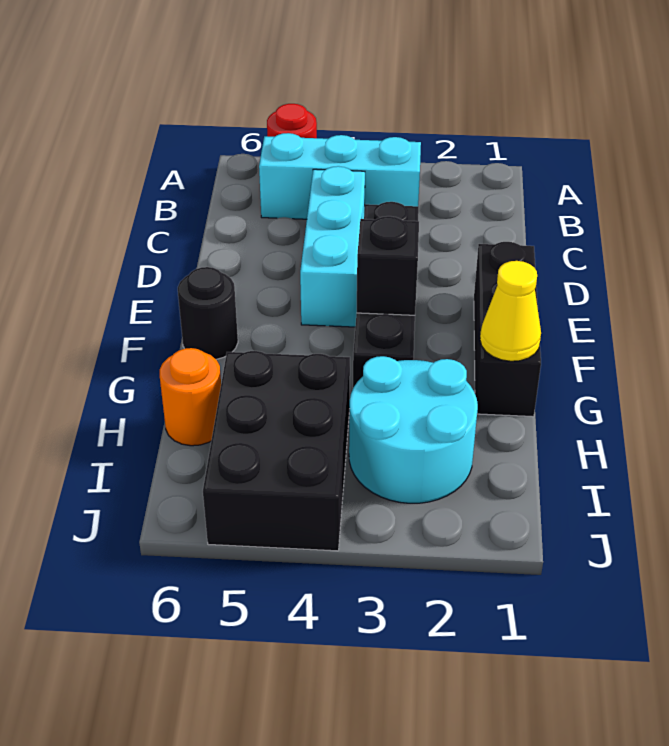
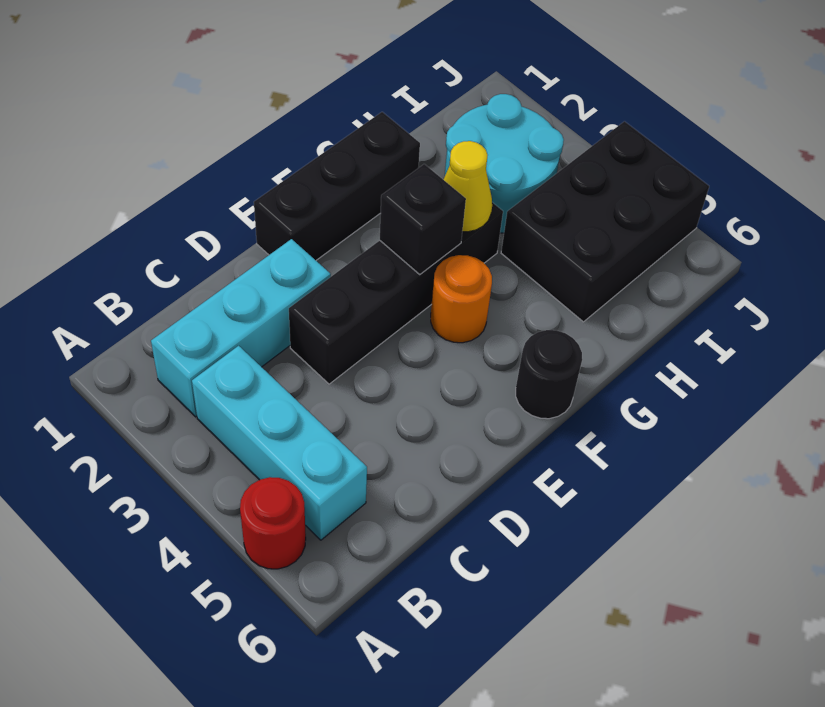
cyan brick C4:E4 level 1 -> cyan brick B2:D2 level 1
yellow cone G1 level 2 -> yellow cone G3 level 2
orange round brick H6 level 1 -> orange round brick F4 level 1

